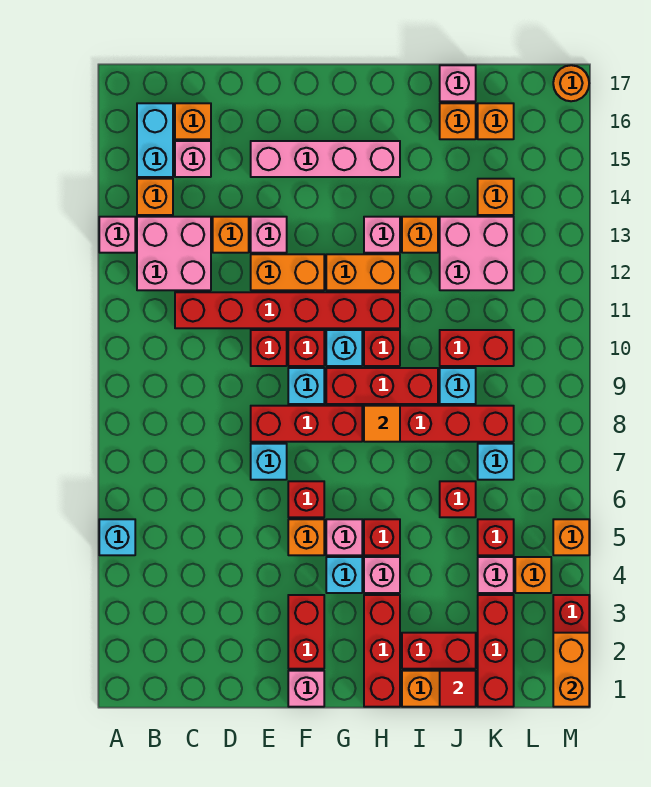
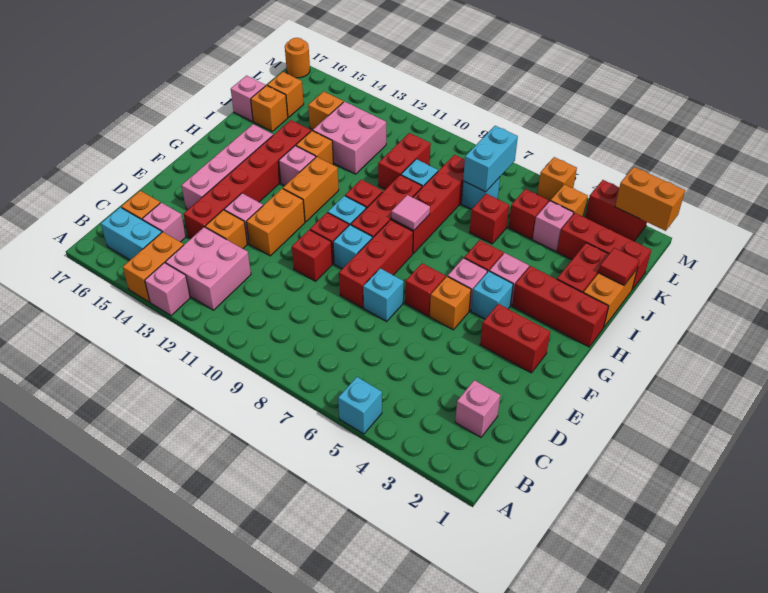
orange brick B14 level 1 -> orange brick A14:B14 level 1
red brick C11:H11 level 1 -> red brick D14:I14 level 1
pink brick F1 level 1 -> pink brick C2 level 1
orange tile H8 level 2 -> pink tile H8 level 2
none -> cyan brick K7:L7 level 2

